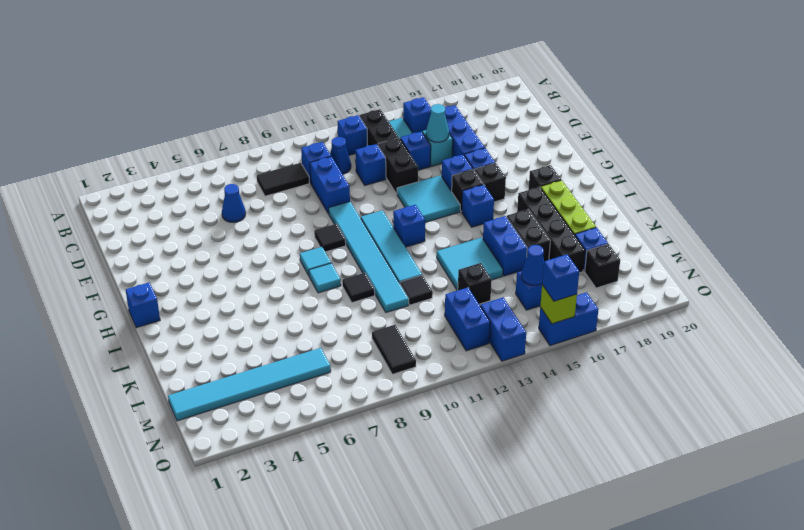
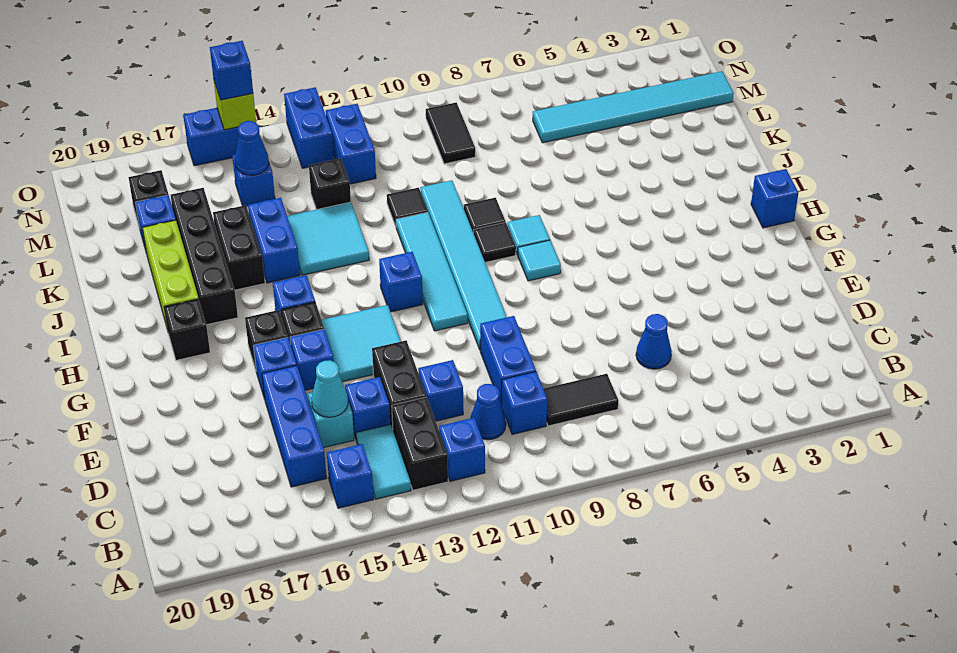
black tile G9 level 1 -> black tile I9 level 1

